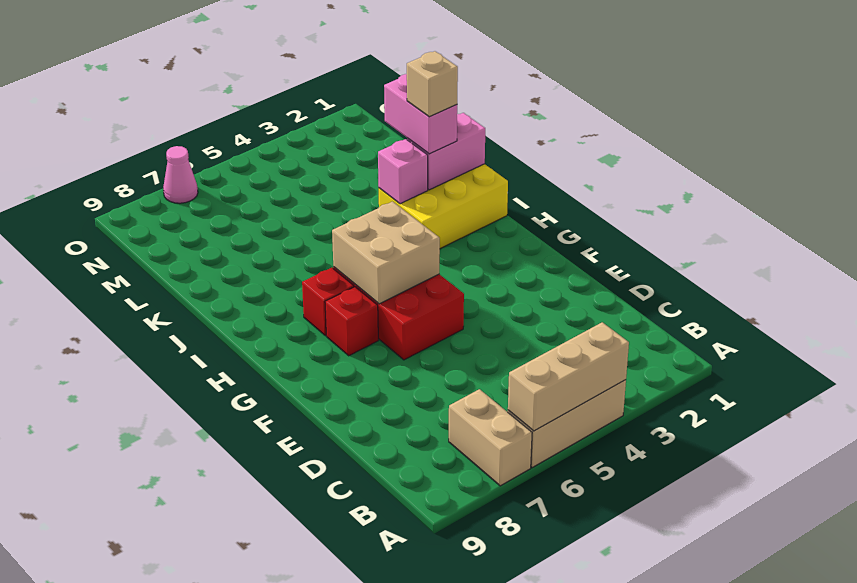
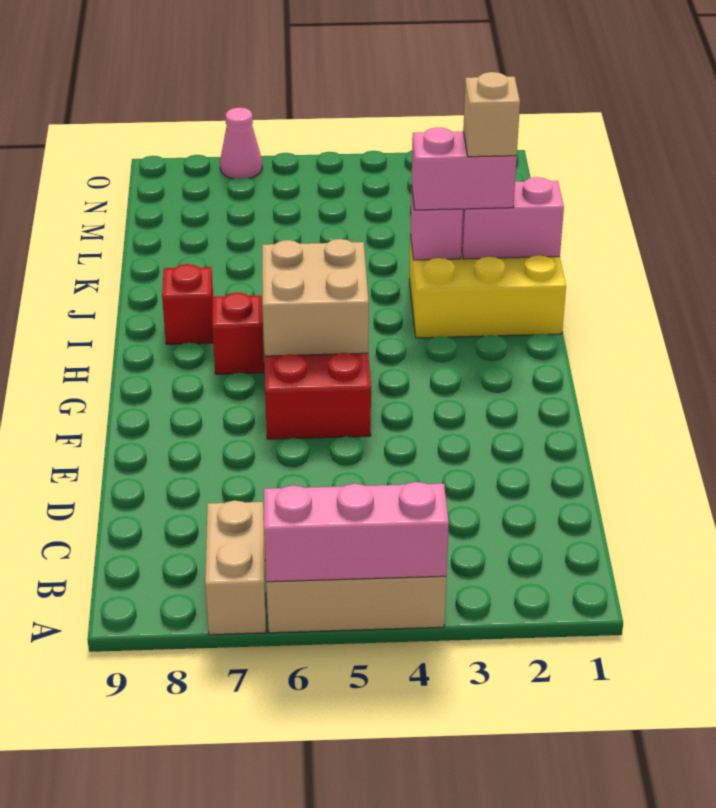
tan brick A4:A6 level 2 -> pink brick A4:A6 level 2
red brick G7 level 1 -> red brick I8 level 1
pink brick J2:K2 level 3 -> pink brick J2:J3 level 3

